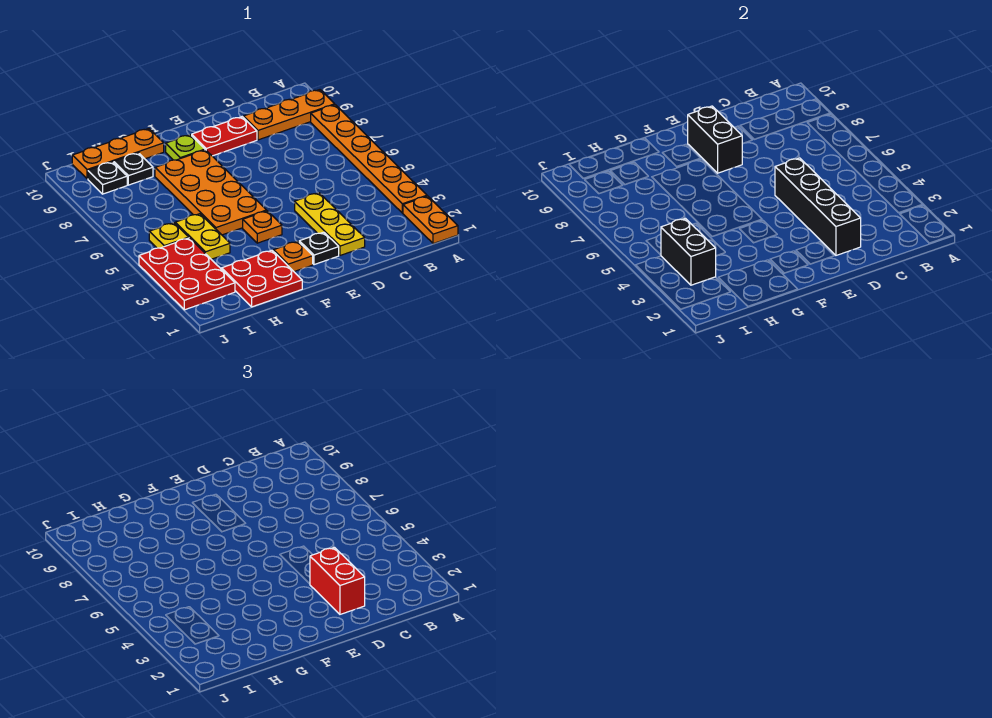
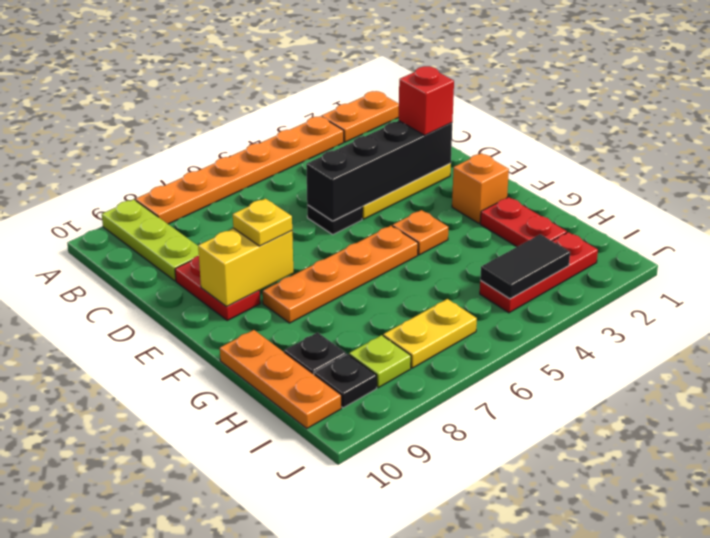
orange plate A9:C9 level 1 -> lime plate A9:C9 level 1
red brick D2:D3 level 3 -> red brick D2 level 3
black plate E2 level 1 -> black plate D5 level 1
black brick E8:E9 level 2 -> yellow brick E8:E9 level 2
orange plate F2 level 1 -> orange brick F2 level 1
orange plate F5:G8 level 1 -> orange plate F5:F8 level 1
lime plate F9 level 1 -> lime plate I8 level 1
red plate G1:H2 level 1 -> red plate G2:H2 level 1
yellow plate H4:H5 level 1 -> yellow plate I6:I7 level 1
red plate I2:J4 level 1 -> red plate I2:I4 level 1
black brick I3:I4 level 2 -> black tile I3:I4 level 2
yellow plate I5 level 1 -> yellow plate E8 level 3

